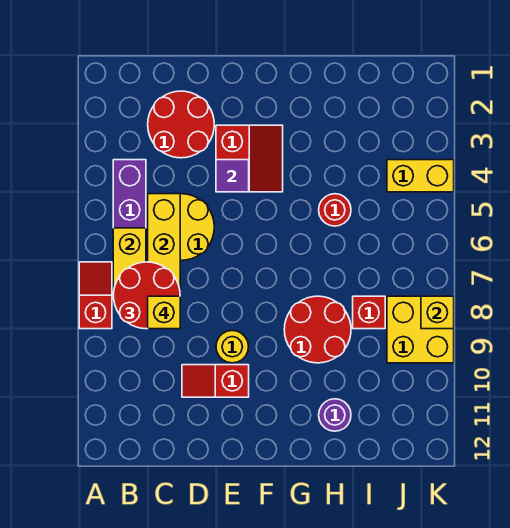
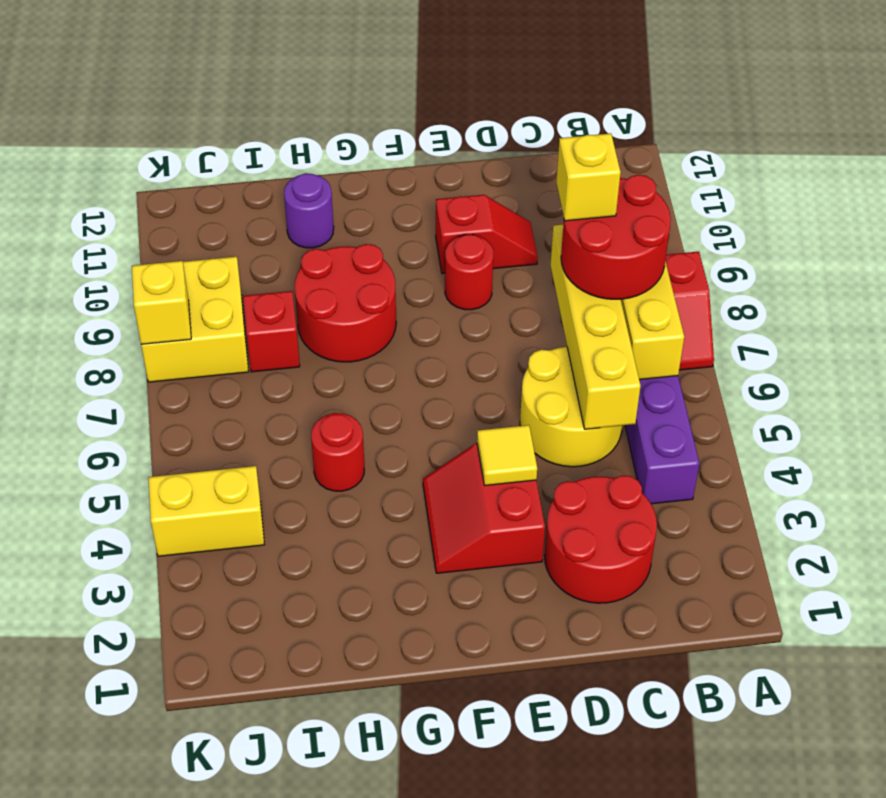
purple tile E4 level 2 -> yellow tile E4 level 2
yellow round brick E9 level 1 -> red round brick E9 level 1

